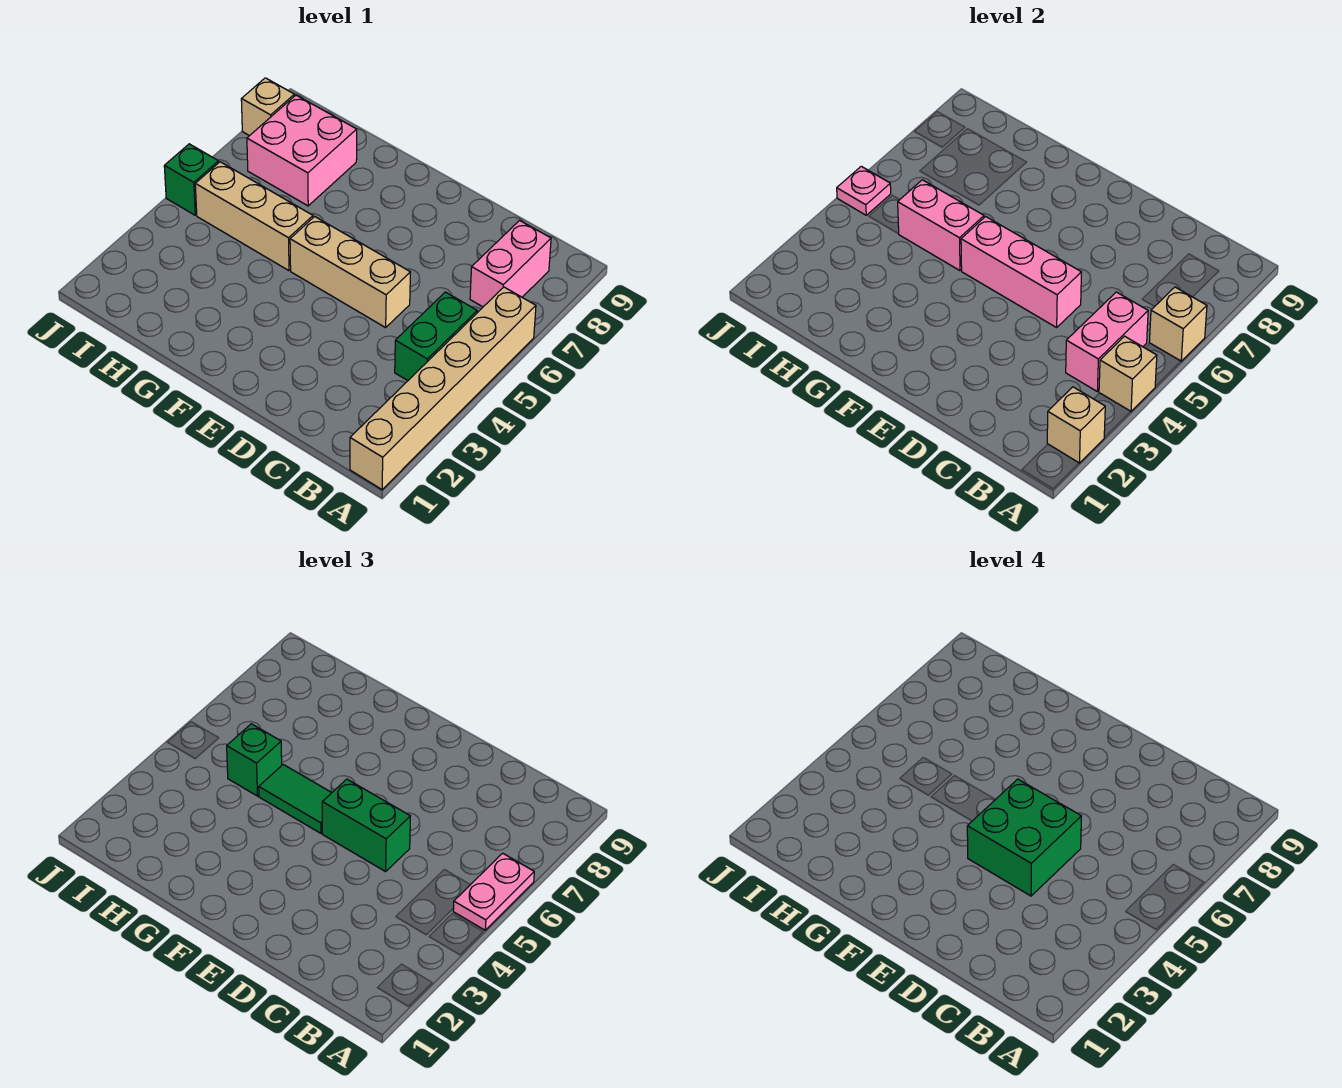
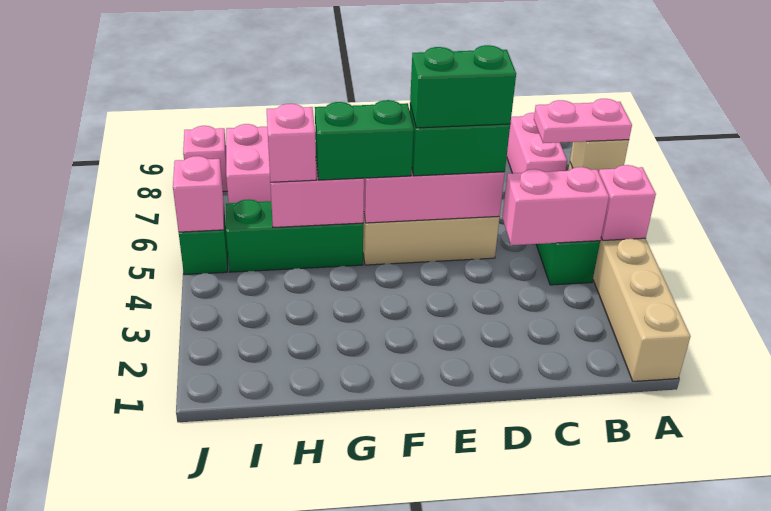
tan brick A2 level 2 -> none
tan brick A4 level 2 -> pink brick A4 level 2
pink plate A5:A6 level 3 -> pink plate A6:B6 level 3
pink brick B4:B5 level 2 -> pink brick B4:C4 level 2
green brick D4:E5 level 4 -> green brick D5:E5 level 4
green tile F5:G5 level 3 -> green brick F5:G5 level 3
tan brick G5:I5 level 1 -> green brick G5:I5 level 1
green brick H5 level 3 -> pink brick H5 level 3
pink plate J5 level 2 -> pink brick J5 level 2
tan brick J8 level 1 -> pink brick J8 level 1

